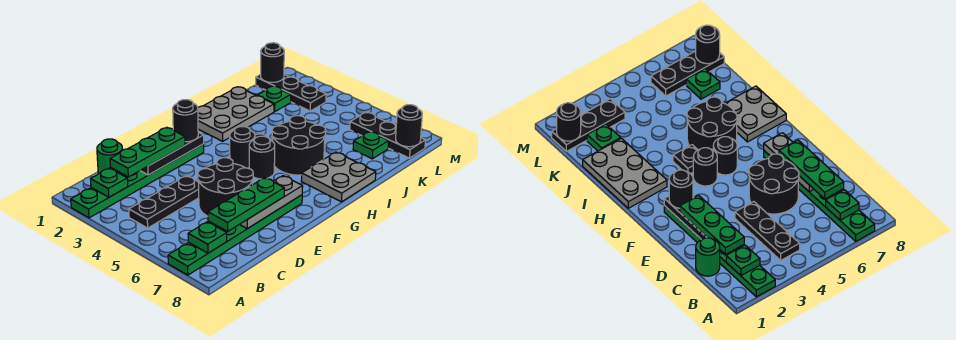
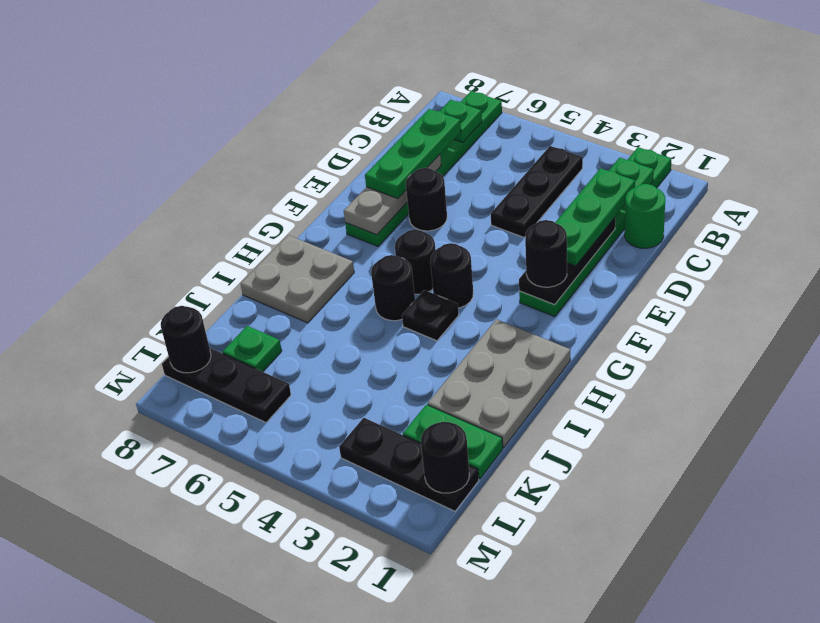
black round brick D5:E6 level 1 -> black round brick E6 level 1
black round brick H5:I6 level 1 -> black round brick H5 level 1
green plate K2 level 1 -> green plate K1:K2 level 1

